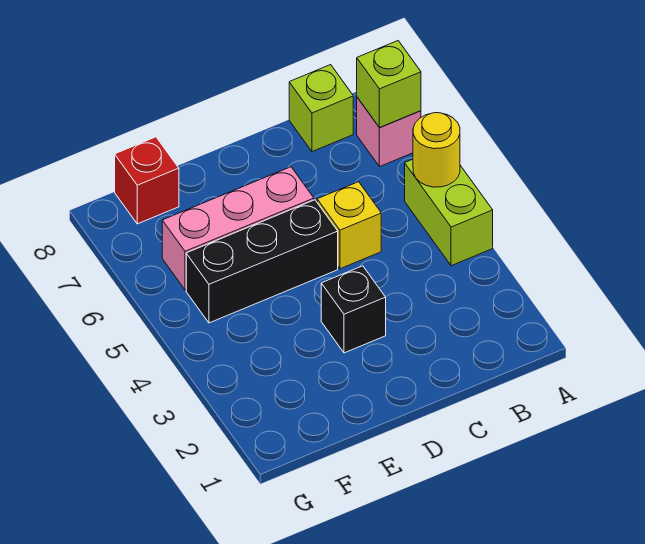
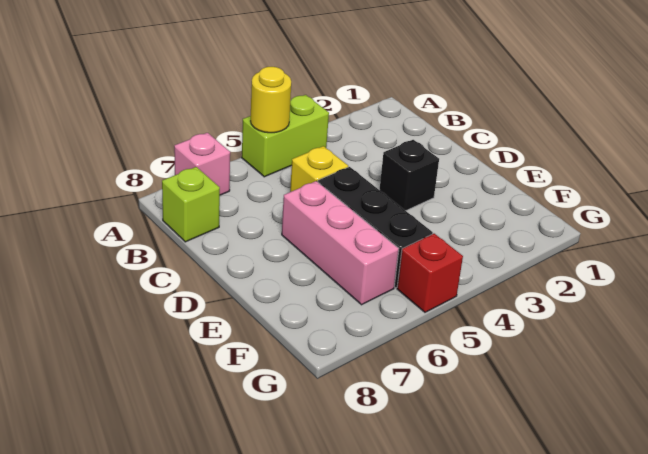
lime brick A7 level 2 -> none
red brick F8 level 1 -> red brick G5 level 1

